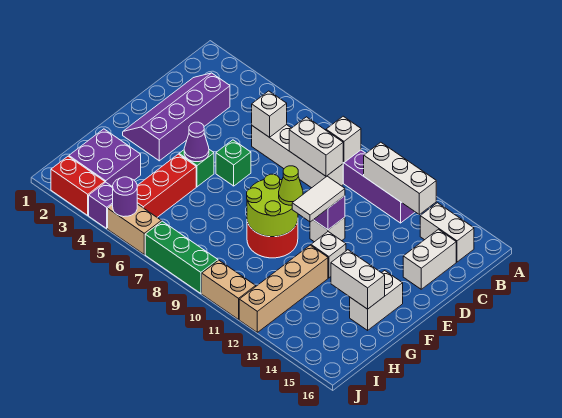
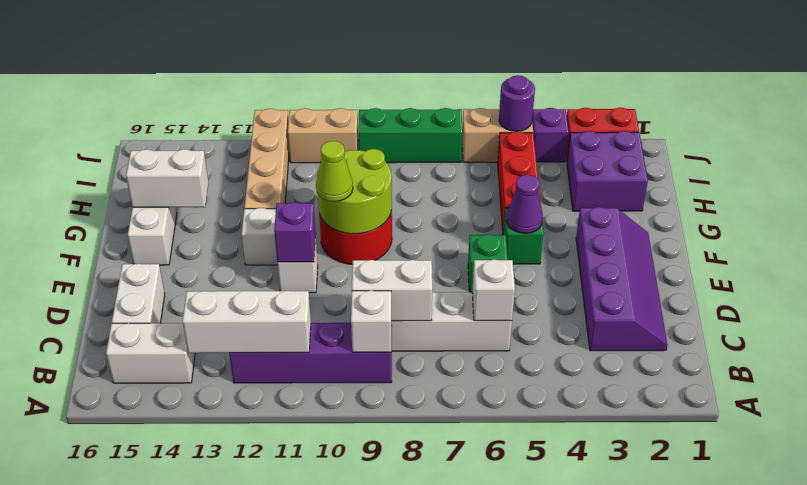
white tile E11:F11 level 3 -> none

